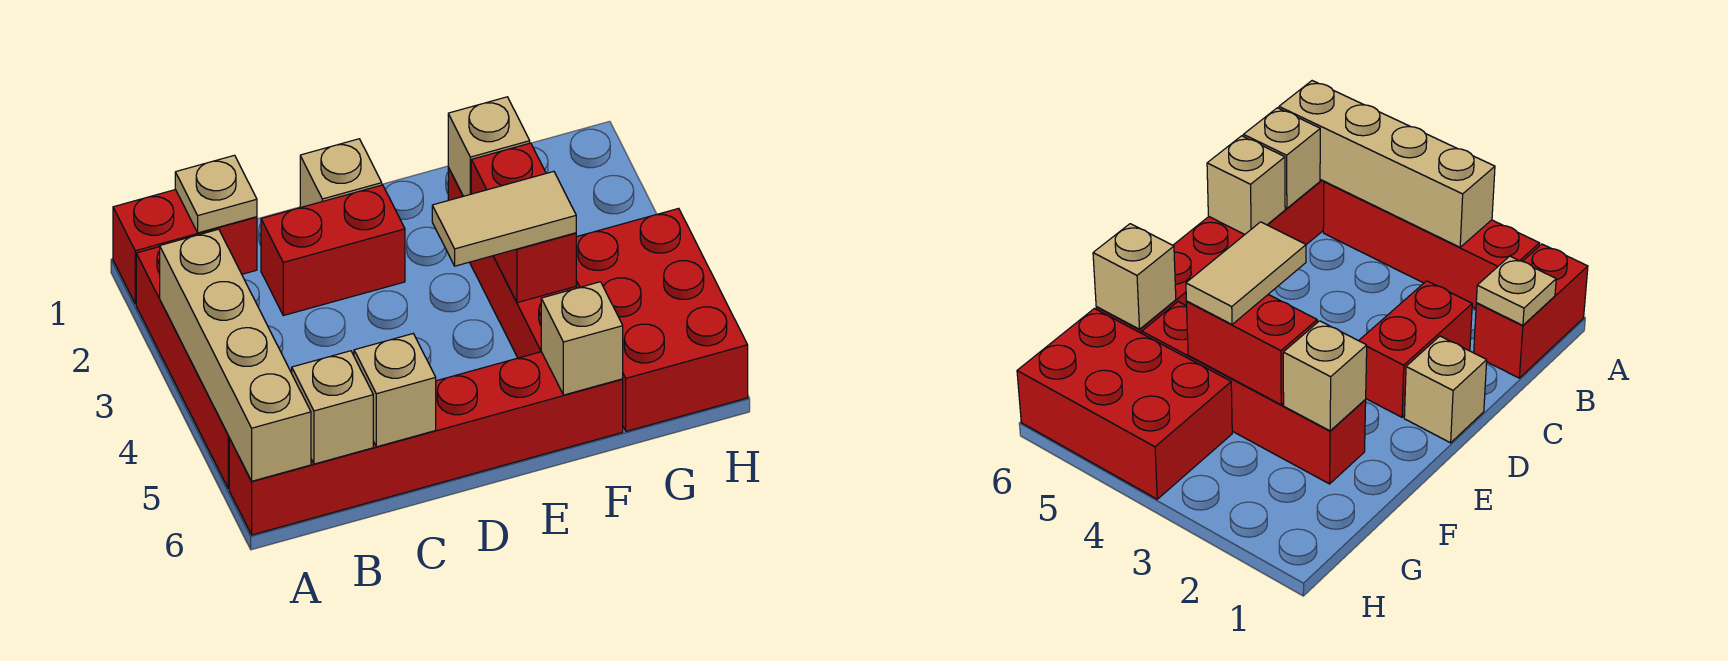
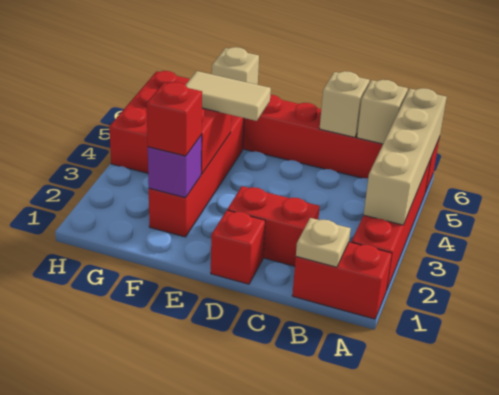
tan brick D1 level 1 -> red brick D1 level 1
tan brick F2 level 2 -> purple brick F2 level 2
none -> red brick F2 level 3

